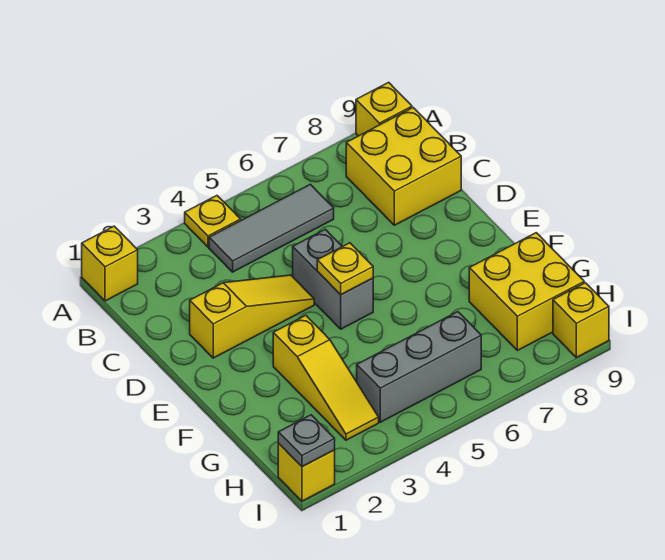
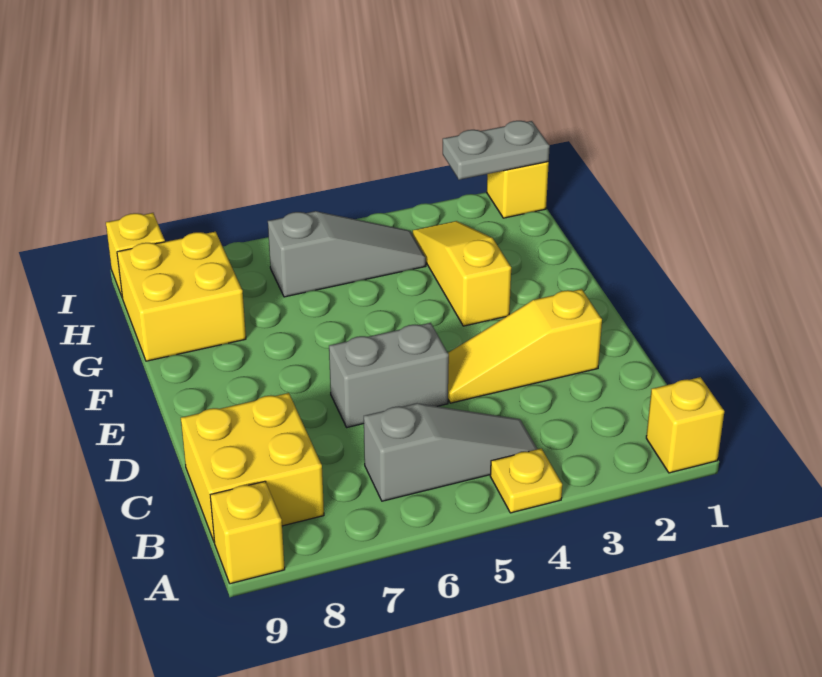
grey tile B4:B6 level 1 -> grey slope B4:B6 level 1 top 6
grey brick D5:E5 level 1 -> grey brick D5:D6 level 1
yellow plate E5 level 2 -> none
grey brick H4:H6 level 1 -> grey slope H4:H6 level 1 top 6
grey plate I1 level 2 -> grey plate I1:I2 level 2

